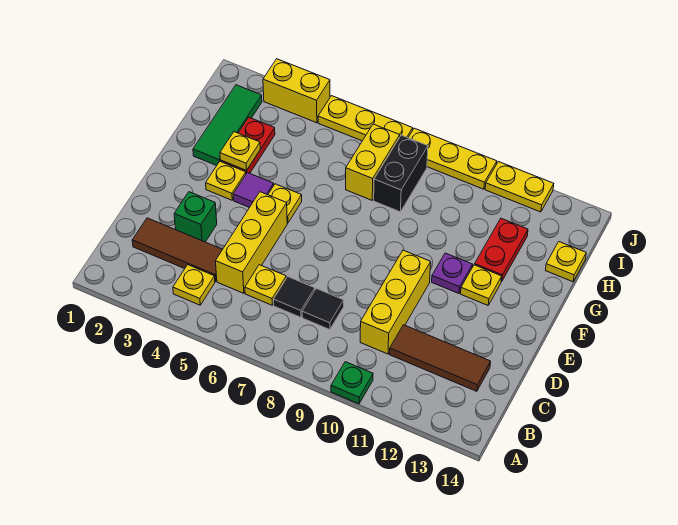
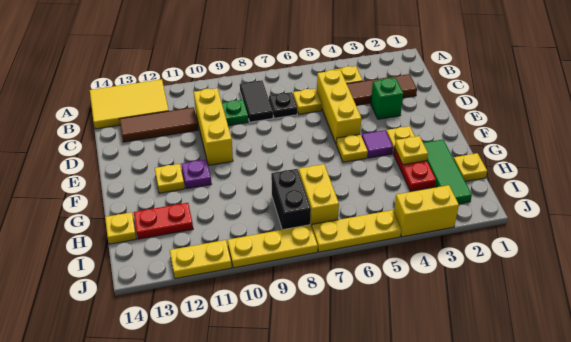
green plate A10 level 1 -> green plate C9 level 1
none -> yellow tile A12:B14 level 1
black tile C7 level 1 -> black plate C7 level 1
black tile C8 level 1 -> black tile B8:C8 level 1
red plate G12:H12 level 1 -> red plate H12:H13 level 1
none -> yellow plate H1 level 1

